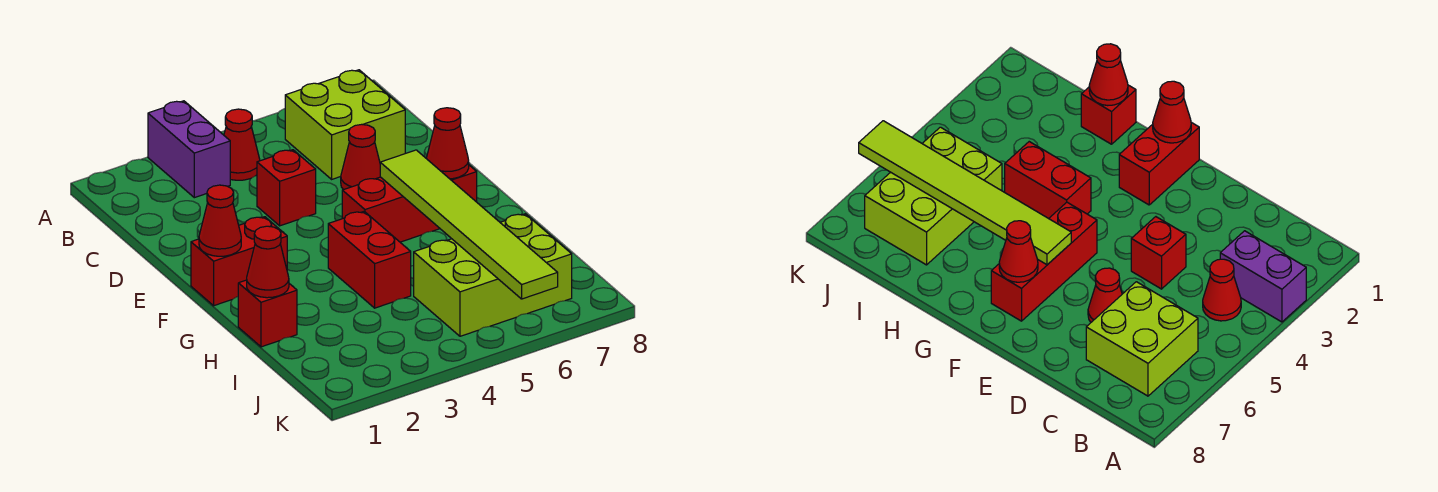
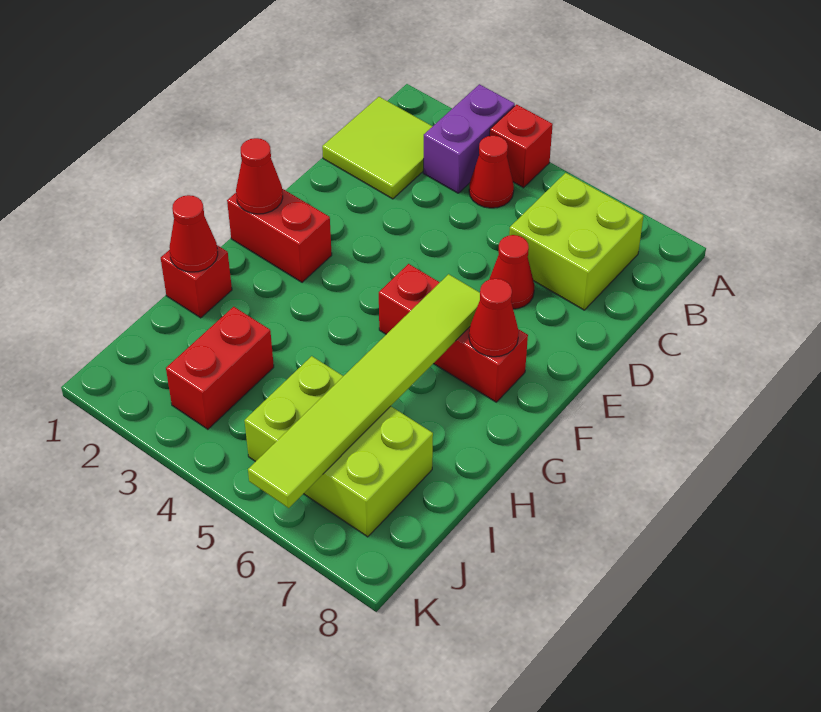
none -> lime tile B1:C2 level 1
red brick D4 level 1 -> red brick A4 level 1
red brick G4:H4 level 1 -> red brick I3:J3 level 1

